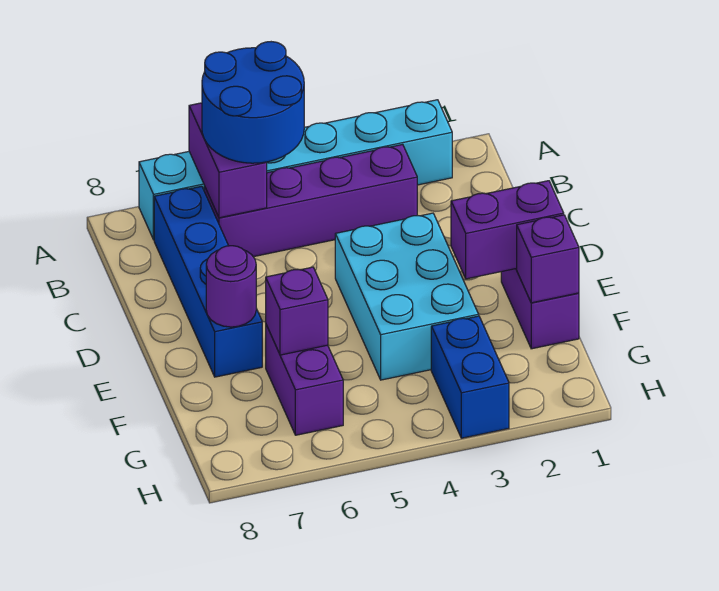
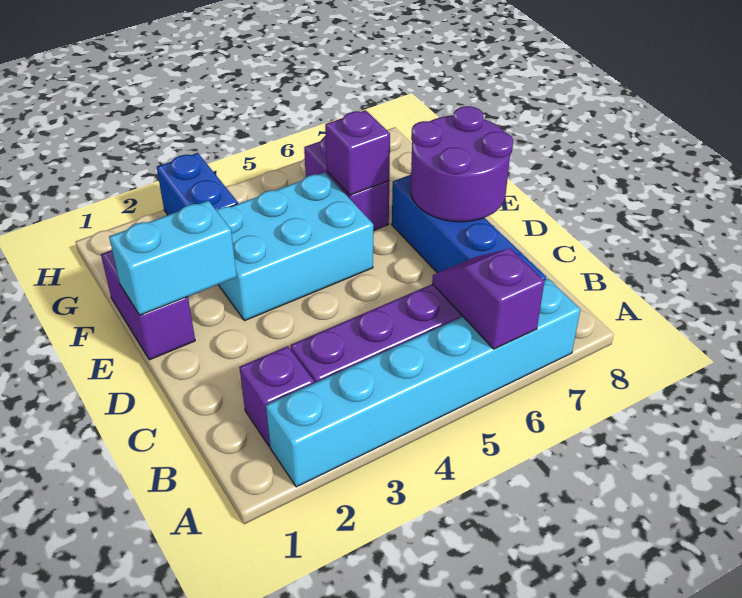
blue round brick A5:B6 level 3 -> none
purple brick A6:B6 level 2 -> purple slope A6:B6 level 2 top A
cyan brick D3:F4 level 1 -> cyan brick E3:F5 level 1
purple brick E1:E2 level 2 -> cyan brick E1:E2 level 2
purple round brick E7 level 2 -> purple round brick D7:E8 level 2
purple brick F1 level 2 -> purple brick B2 level 1

